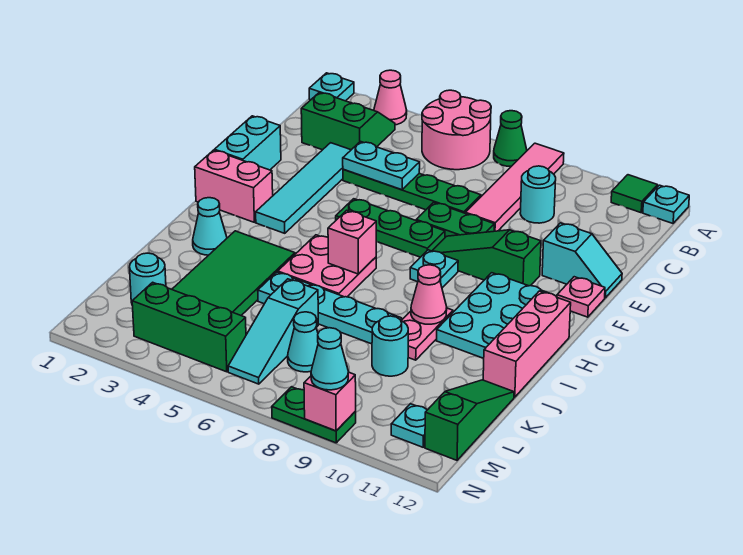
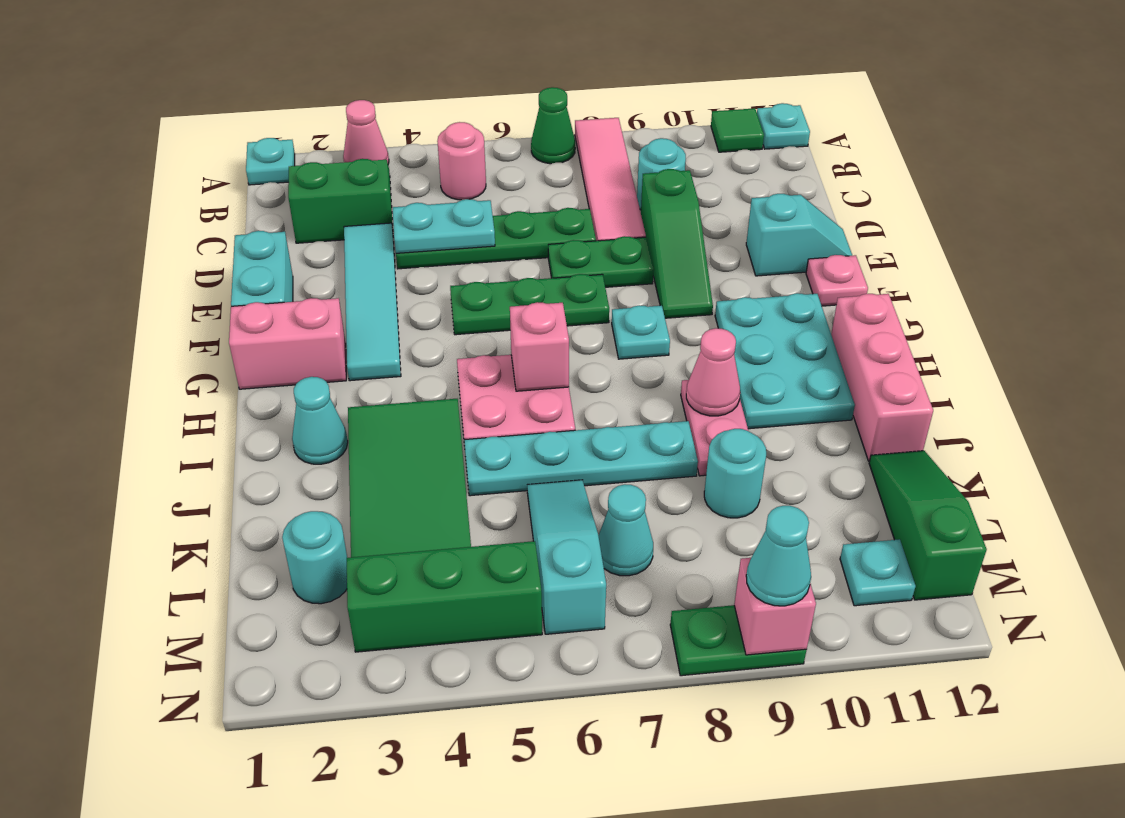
pink round brick A5:B6 level 1 -> pink round brick B5 level 1
green slope F8:F10 level 1 top 10 -> green slope D9:F9 level 1 top D
cyan slope K6:M6 level 1 top K -> cyan slope K6:M6 level 1 top M

